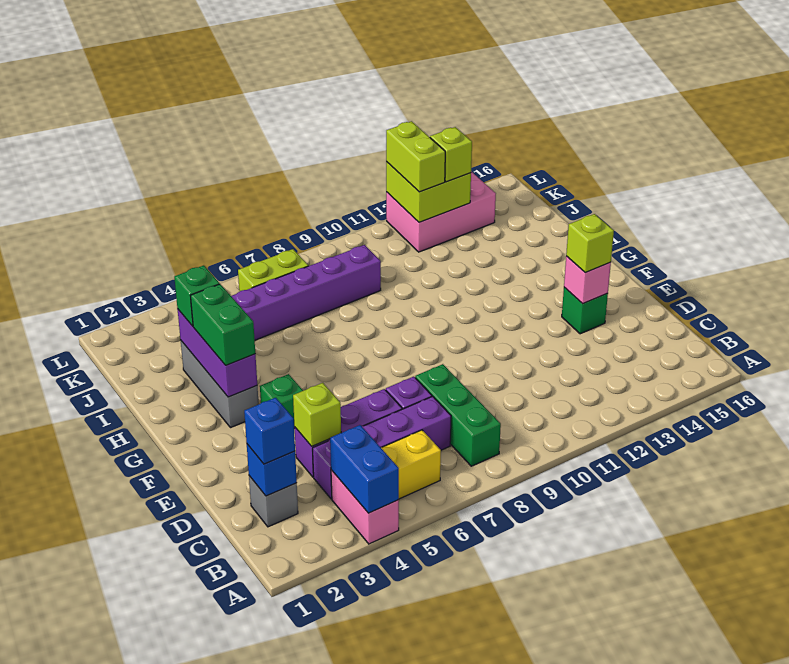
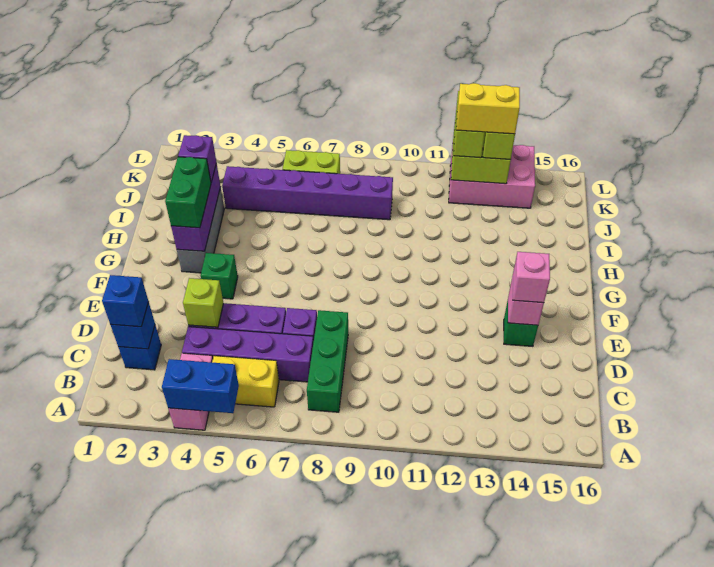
blue brick A4:B4 level 2 -> blue brick A4:A5 level 2
grey brick C2 level 1 -> blue brick C2 level 1
lime brick E14 level 3 -> pink brick E14 level 3
green brick I3 level 3 -> purple brick I3 level 3
none -> yellow brick K12:K13 level 4

